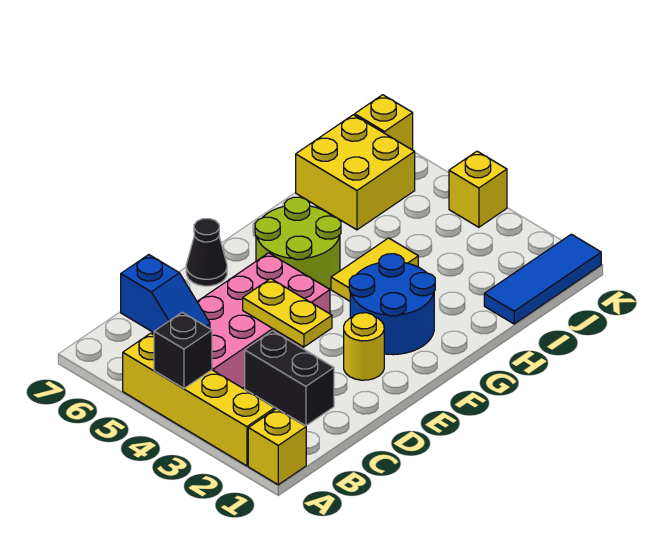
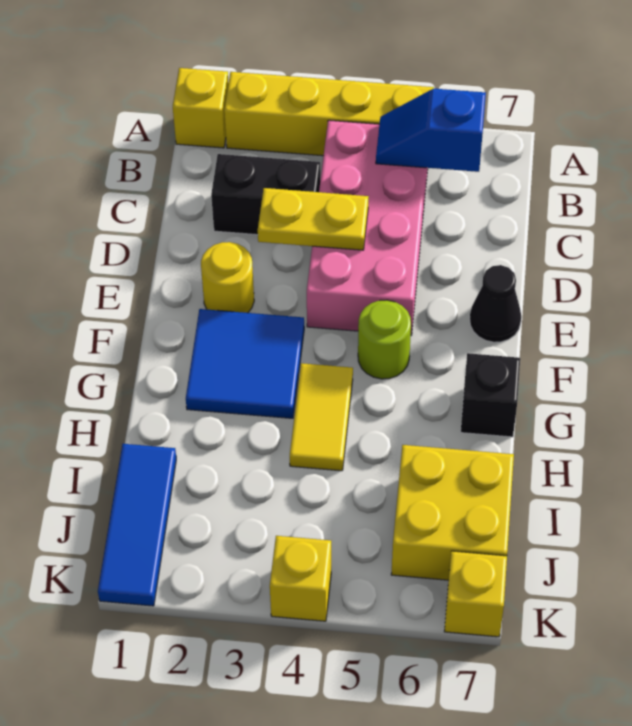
black brick A4 level 2 -> black brick G7 level 1
blue round brick F2:G3 level 1 -> blue tile F2:G3 level 1
lime round brick F5:G6 level 1 -> lime round brick F5 level 1

